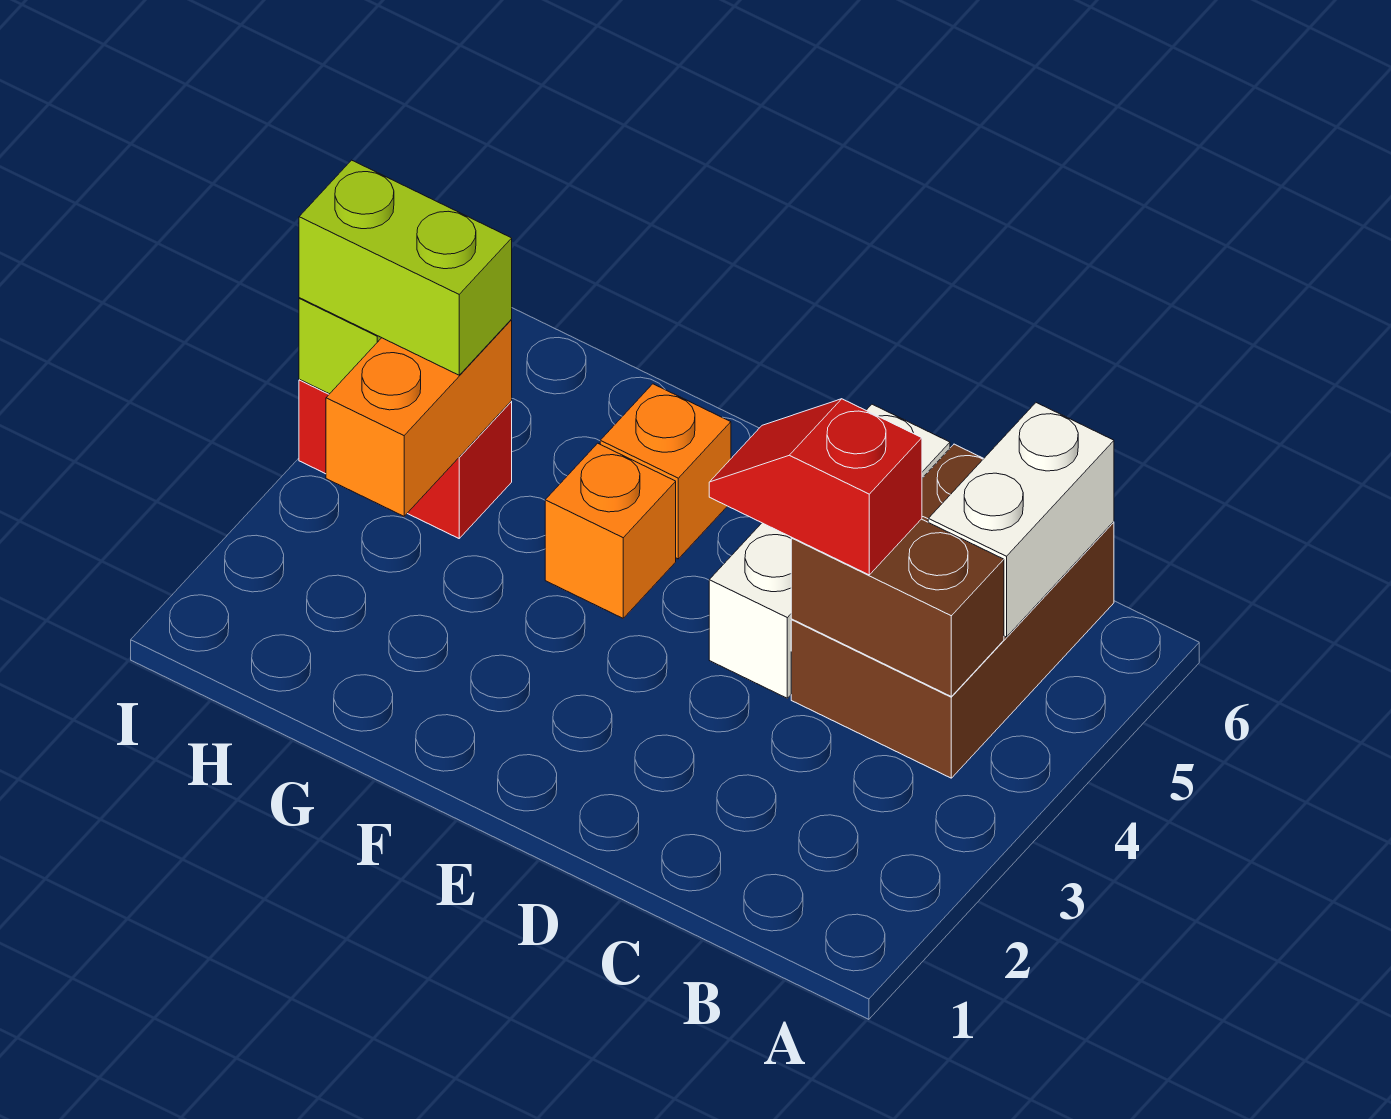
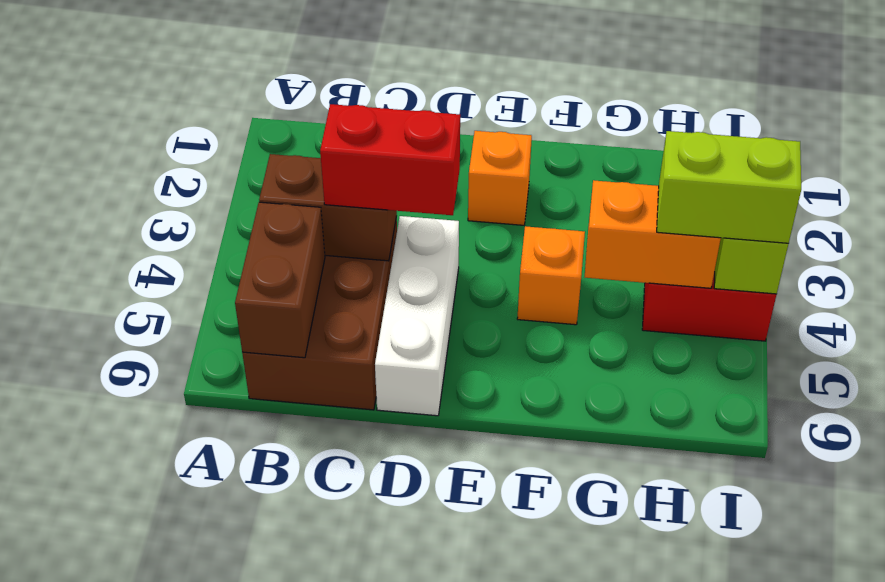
white brick B5:B6 level 2 -> brown brick B5:B6 level 2
red slope C4:D4 level 3 top C -> red brick C4:D4 level 3
orange brick F5 level 1 -> orange brick E2 level 1
orange brick H3:H4 level 2 -> orange brick G4:H4 level 2

